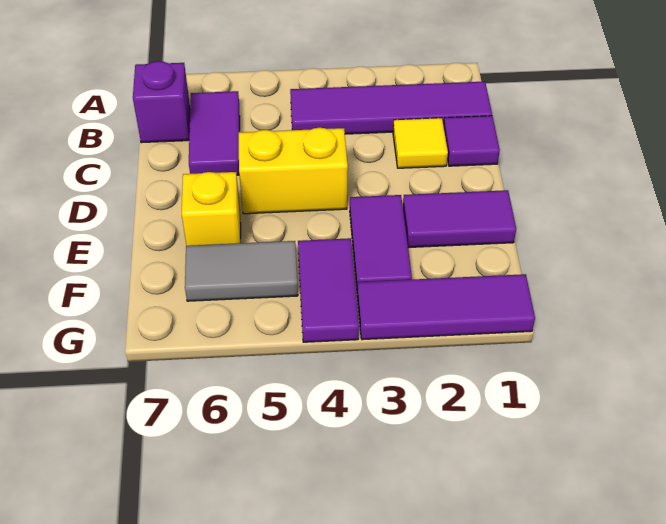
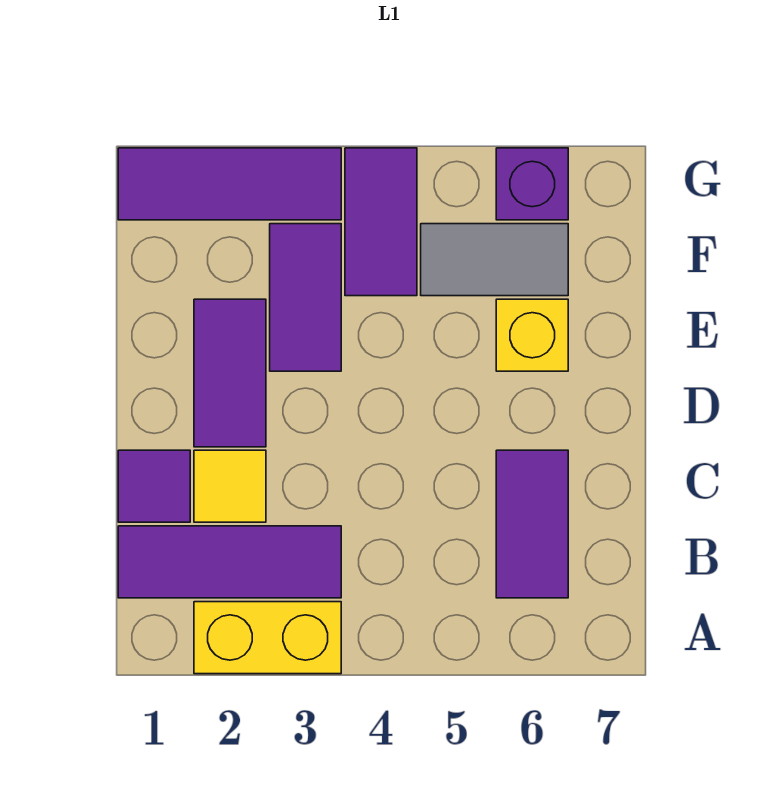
purple tile B1:B4 level 1 -> purple tile B1:B3 level 1
purple brick B7 level 1 -> purple brick G6 level 1
yellow brick D4:D5 level 1 -> yellow brick A2:A3 level 1
purple tile E1:E2 level 1 -> purple tile D2:E2 level 1

